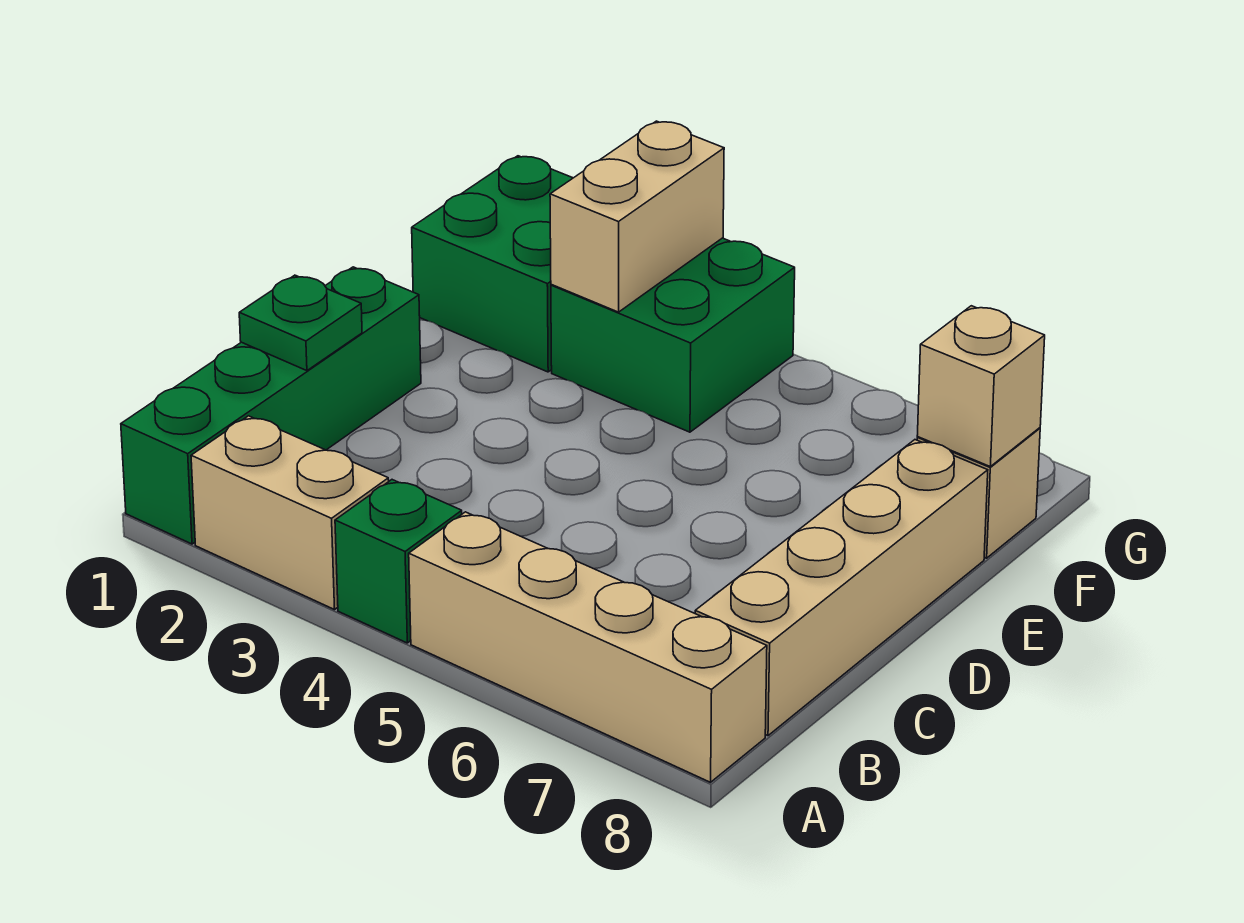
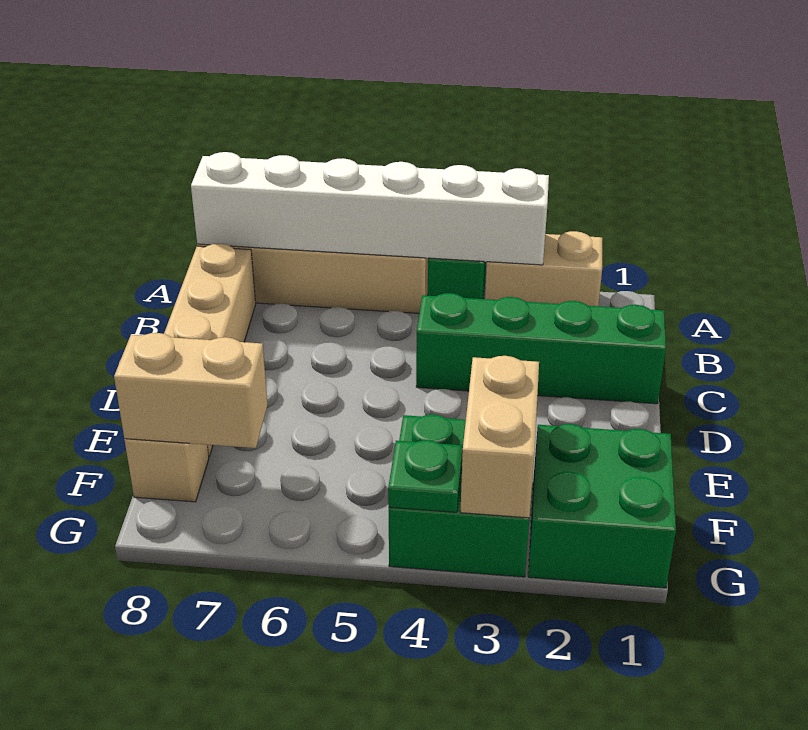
green brick A1:D1 level 1 -> green brick C1:C4 level 1
none -> white brick A3:A8 level 2
green plate C1 level 2 -> green plate G4 level 2
tan brick F8 level 2 -> tan brick F7:F8 level 2

